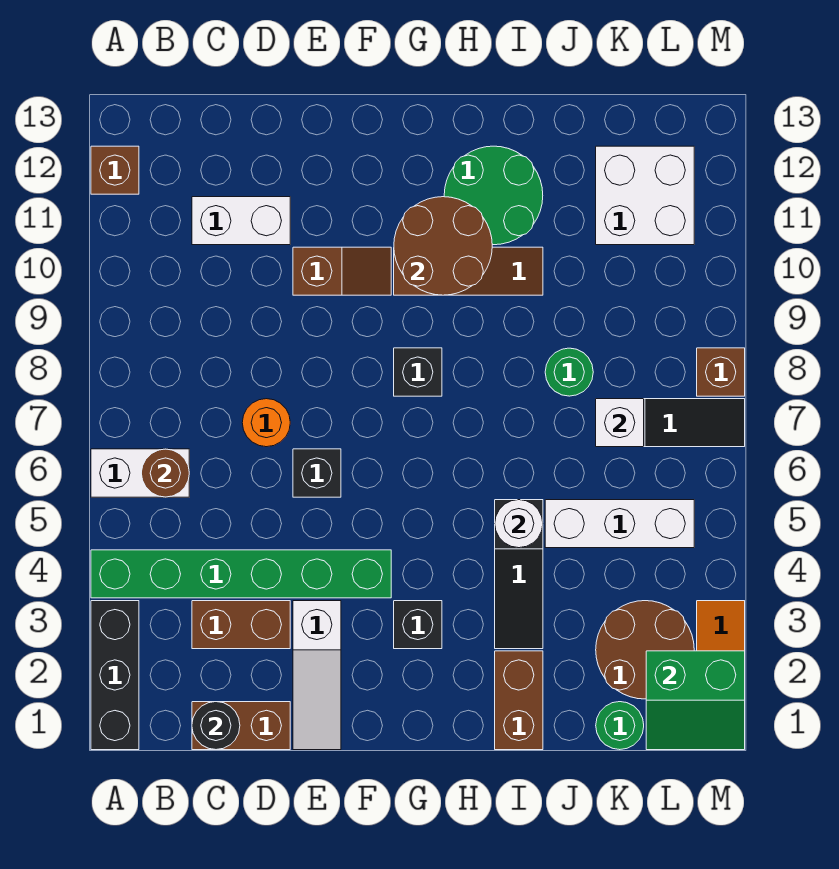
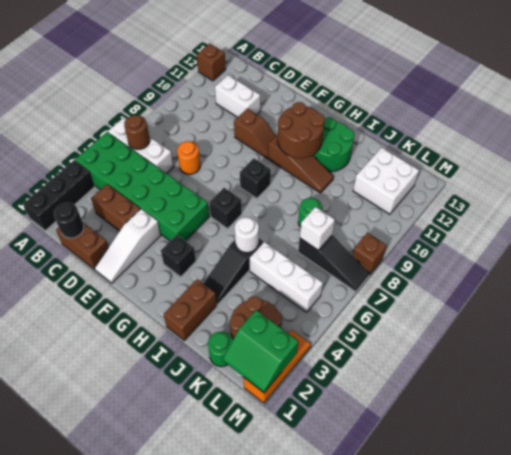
green brick A4:F4 level 1 -> green brick A4:F5 level 1
white brick A6:B6 level 1 -> white brick A6:C6 level 1
black brick E6 level 1 -> black brick G6 level 1

